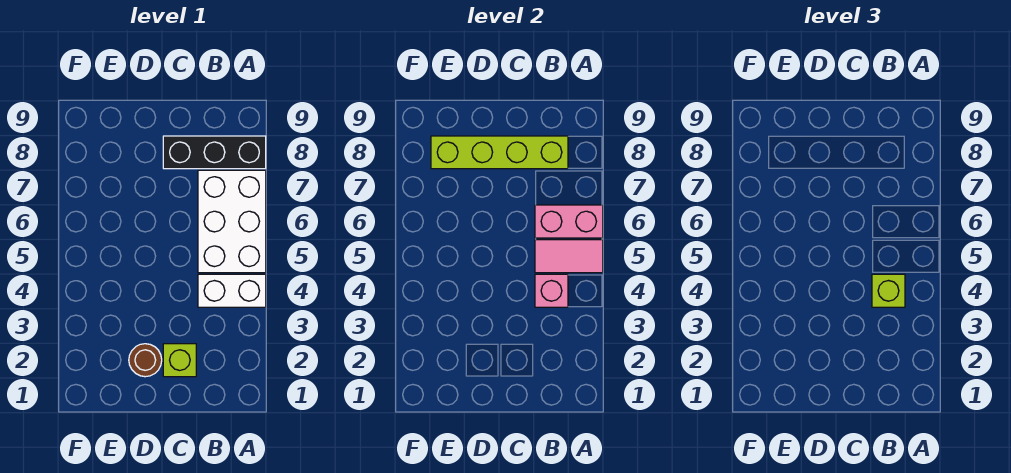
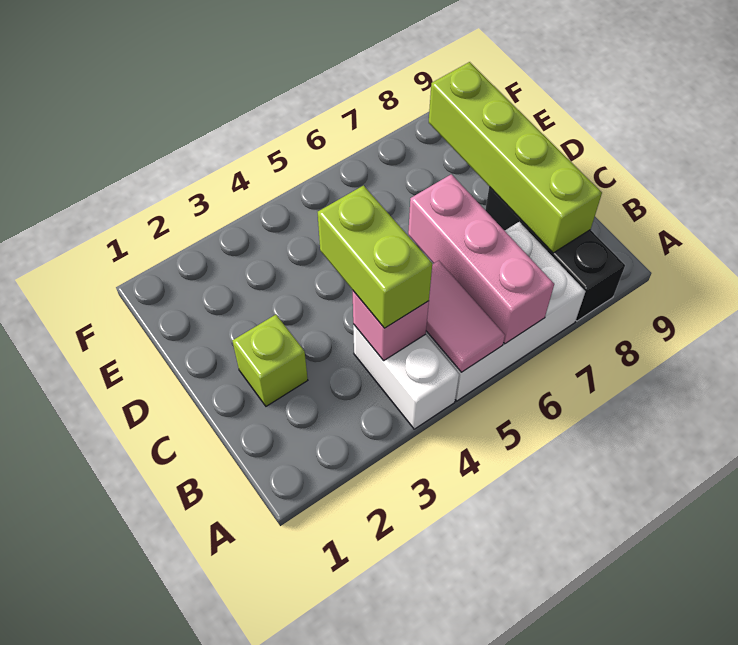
pink brick A6:B6 level 2 -> pink brick A6:C6 level 2
lime brick B4 level 3 -> lime brick B4:C4 level 3
brown round brick D2 level 1 -> none

